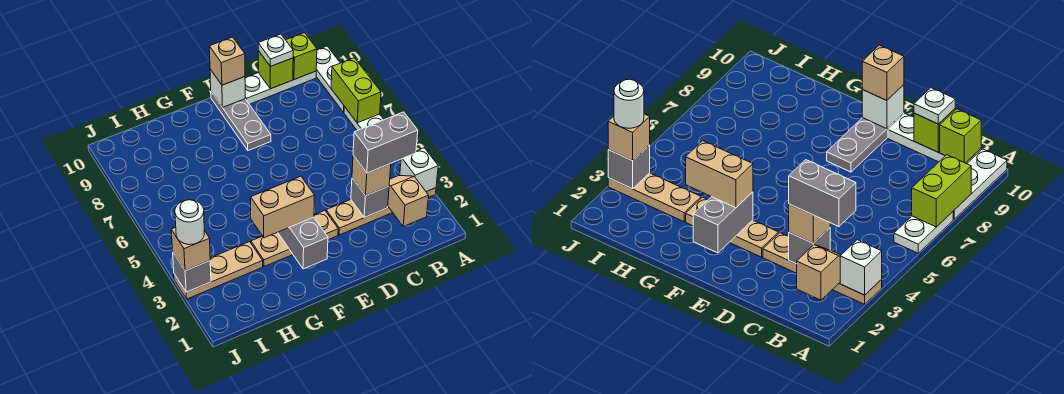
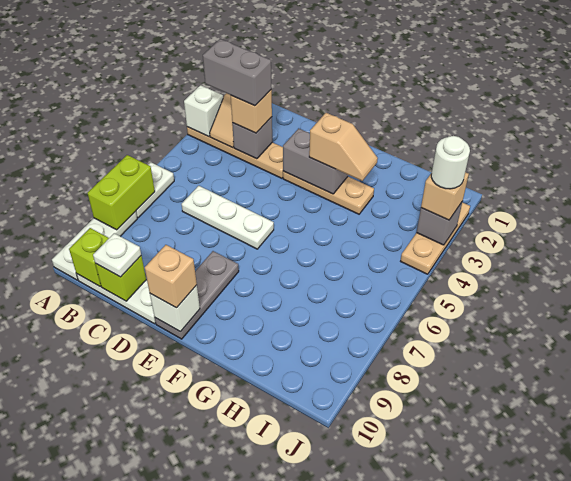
none -> white plate C6:E6 level 1
grey brick F2:F3 level 2 -> grey brick E3:F3 level 2
tan brick F3:G3 level 3 -> tan slope F3:G3 level 3 top F
tan plate H3:J3 level 1 -> tan plate J2:J4 level 1

